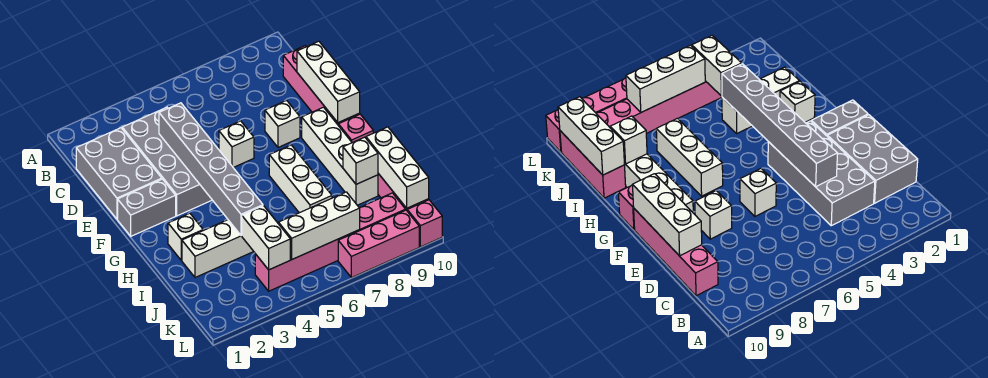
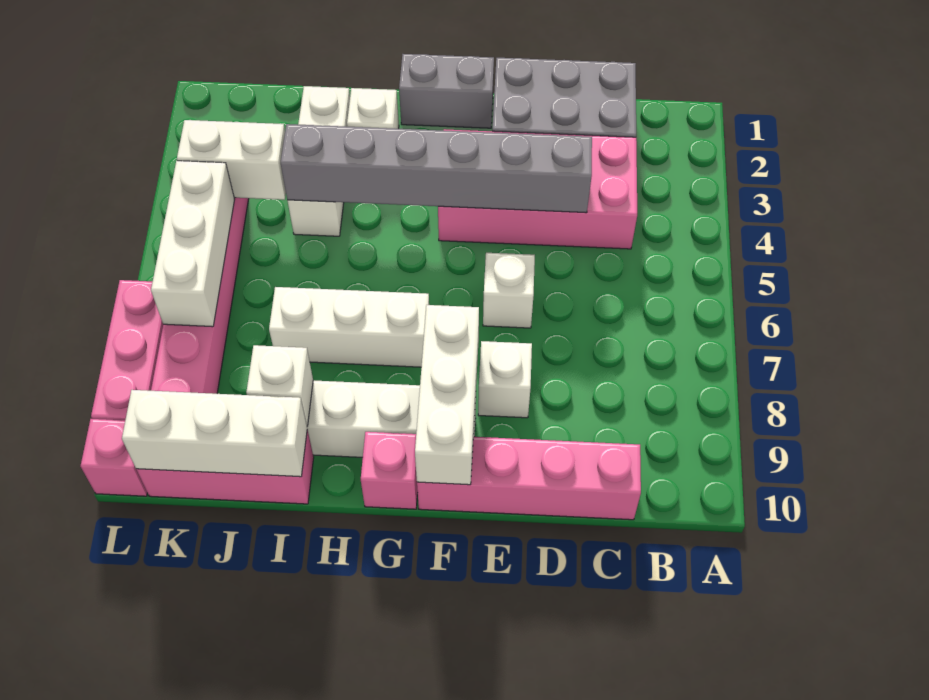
grey brick C3:F4 level 1 -> pink brick C3:F4 level 1
white brick D10:F10 level 2 -> white brick F8:F10 level 2
grey brick F1:F2 level 1 -> grey brick F1:G1 level 1

